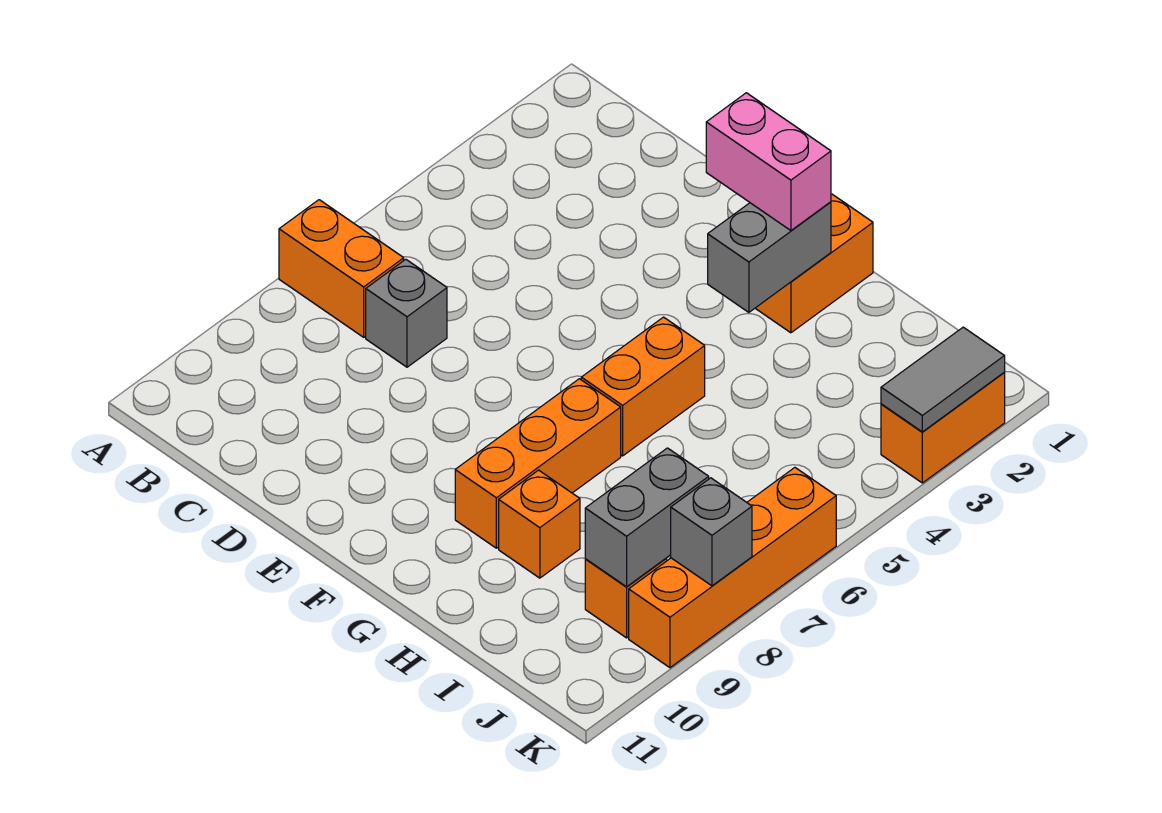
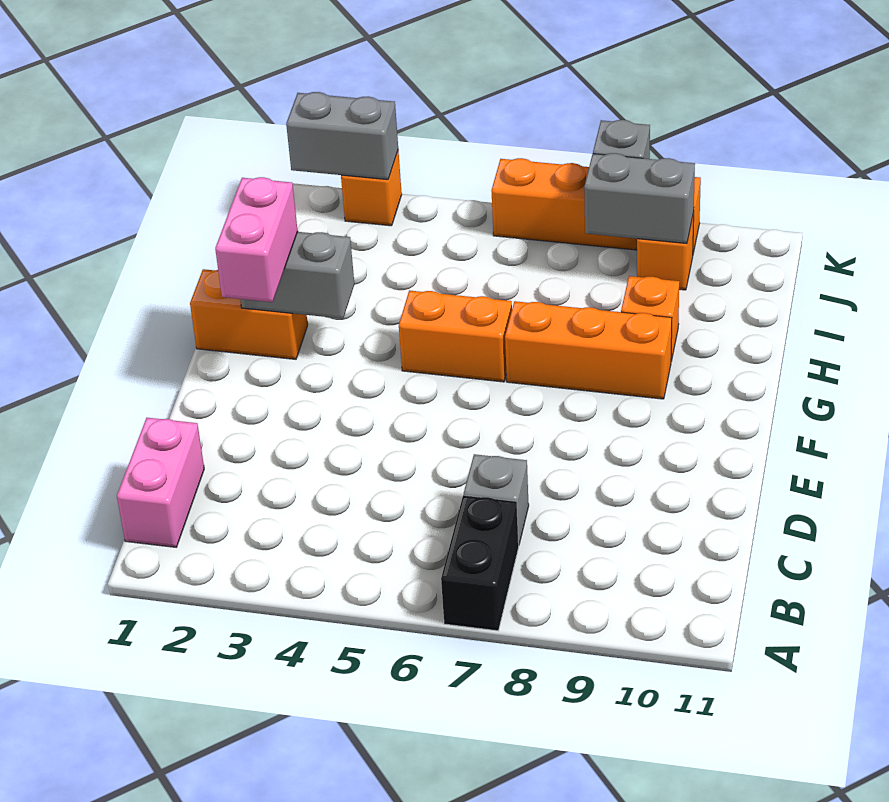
orange brick A7:B7 level 1 -> black brick A7:B7 level 1
none -> pink brick B1:C1 level 1
orange brick K2:K3 level 1 -> orange brick K3 level 1
grey tile K2:K3 level 2 -> grey brick K2:K3 level 2

